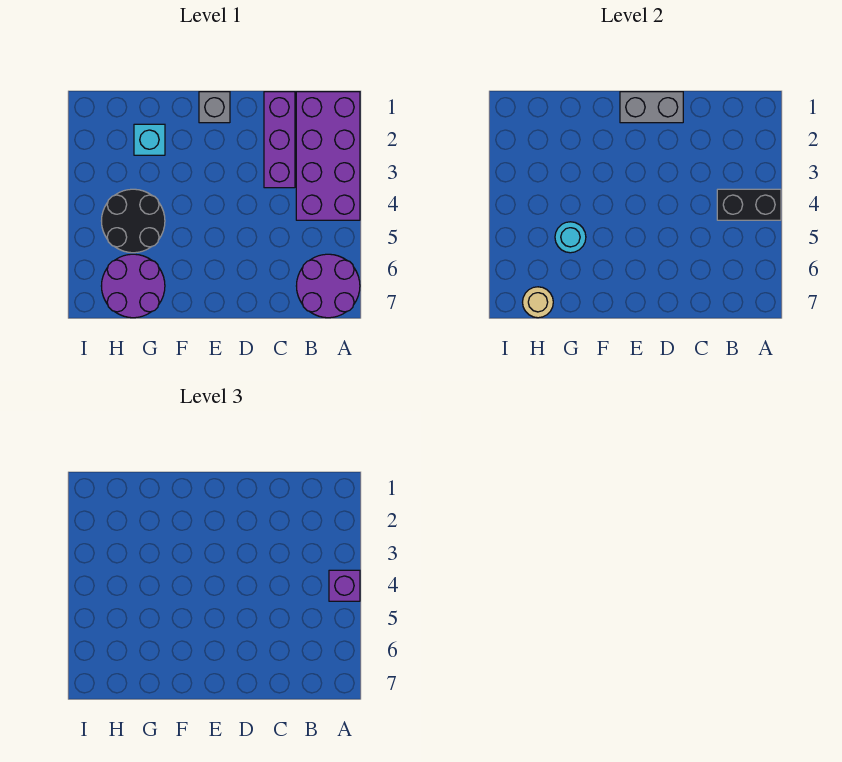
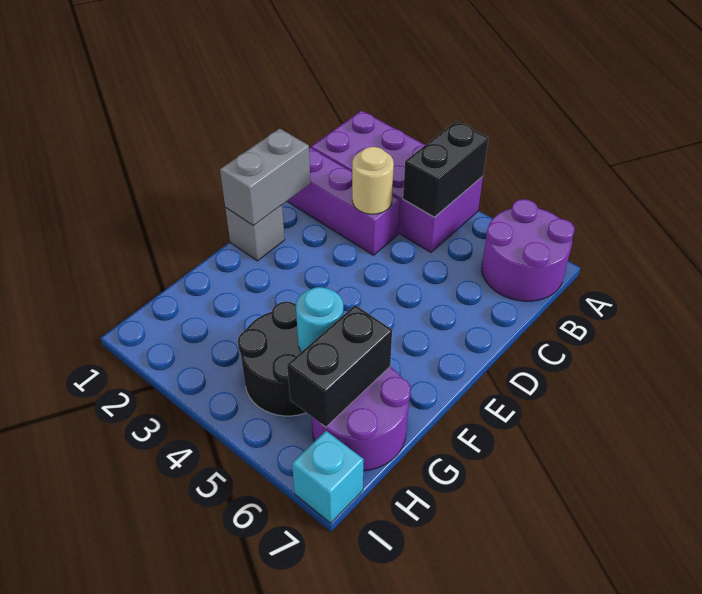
purple brick A4 level 3 -> none
cyan brick G2 level 1 -> cyan brick I7 level 1
none -> black brick G6:H6 level 2
tan round brick H7 level 2 -> tan round brick C3 level 2

